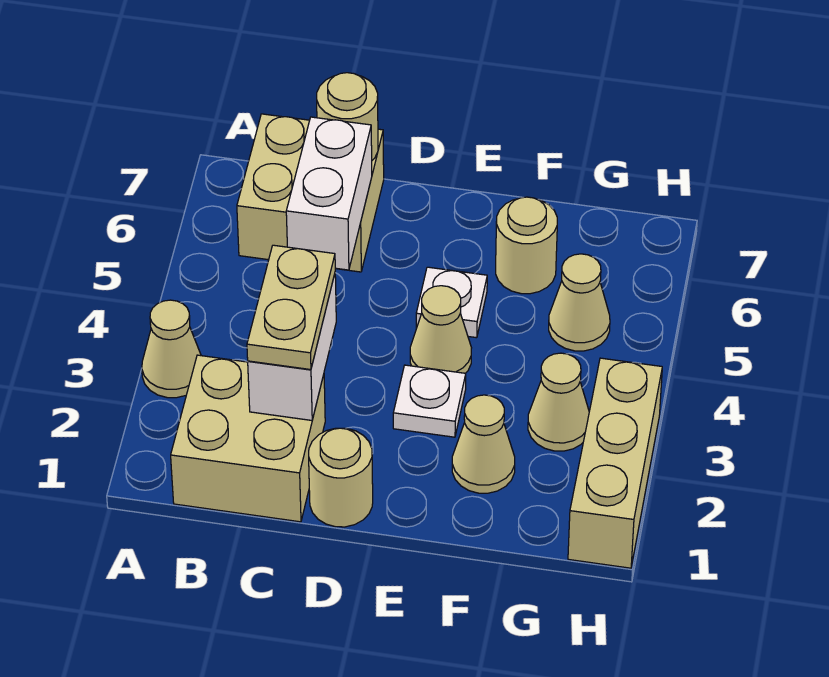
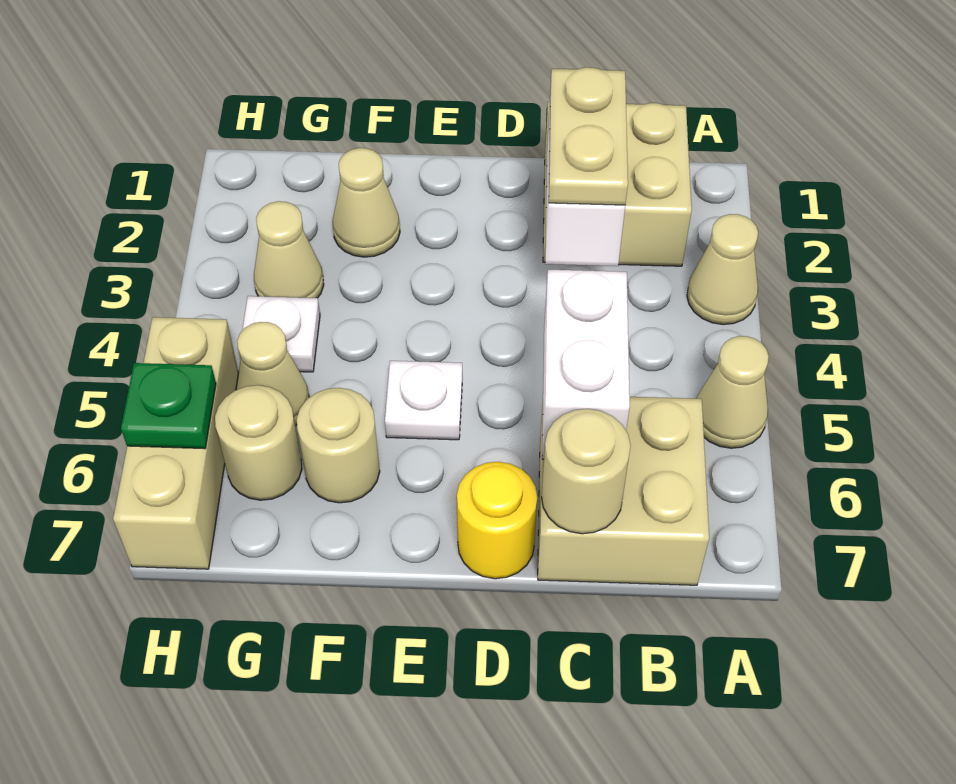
tan round brick D1 level 1 -> tan round brick G6 level 1
none -> yellow round brick D7 level 1
white plate E3 level 1 -> white plate G4 level 1
tan cone E4 level 1 -> tan cone A5 level 1
tan brick H1:H3 level 1 -> tan brick H5:H7 level 1
none -> green plate H6 level 2

